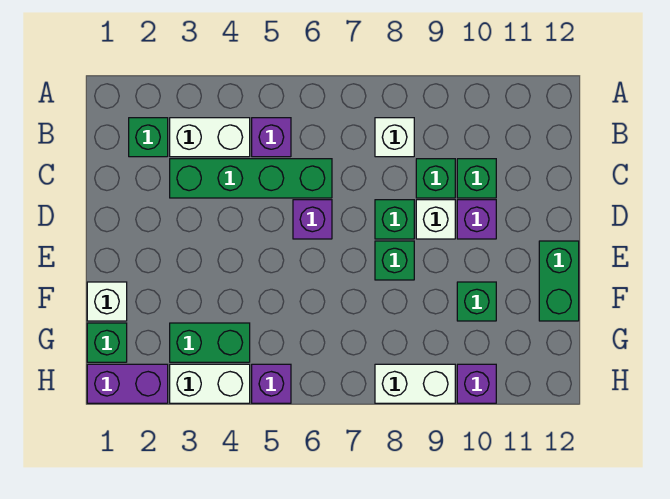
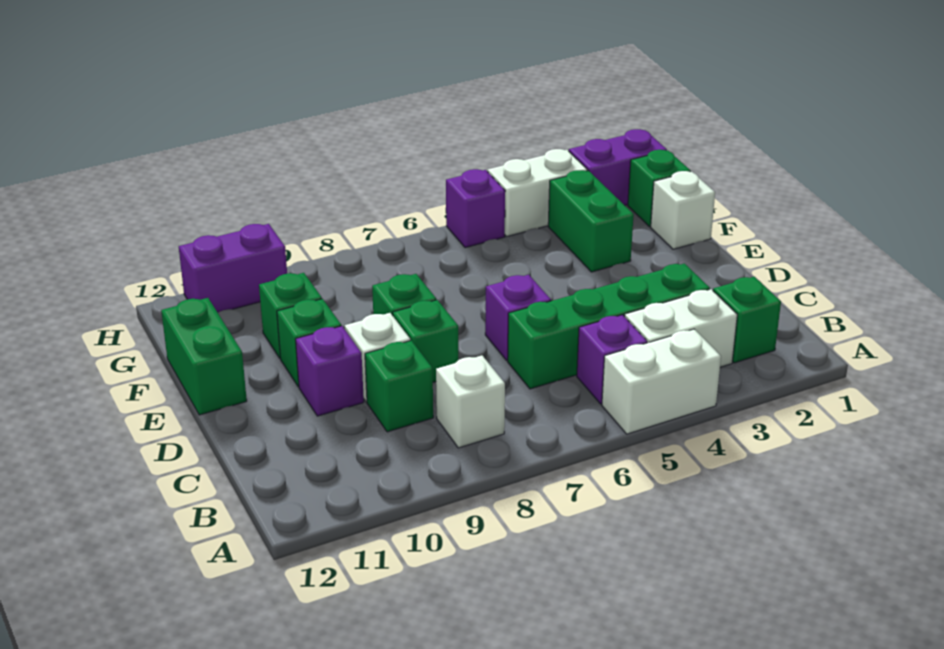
green brick C10 level 1 -> green brick E10 level 1
green brick G3:G4 level 1 -> green brick F3:G3 level 1
white brick H8:H9 level 1 -> white brick A4:A5 level 1
purple brick H10 level 1 -> purple brick H10:H11 level 1

